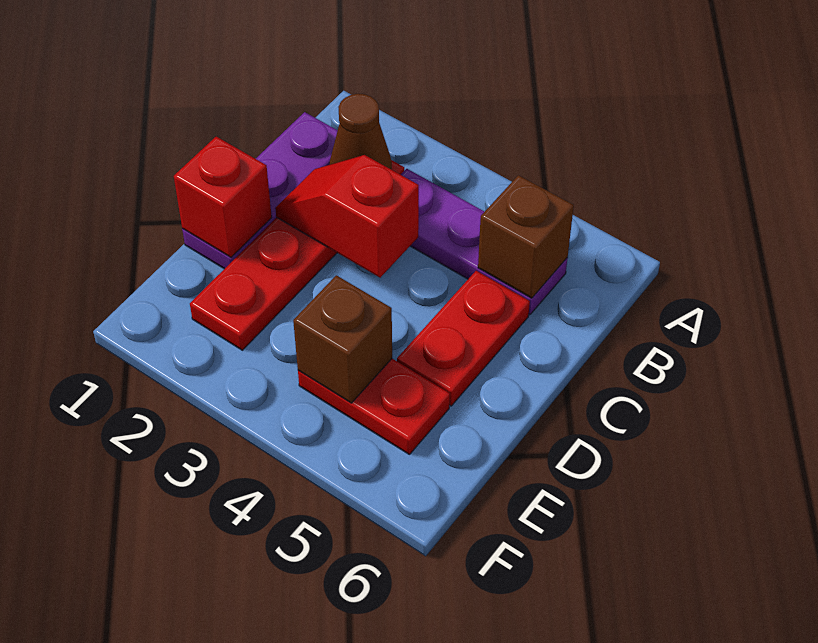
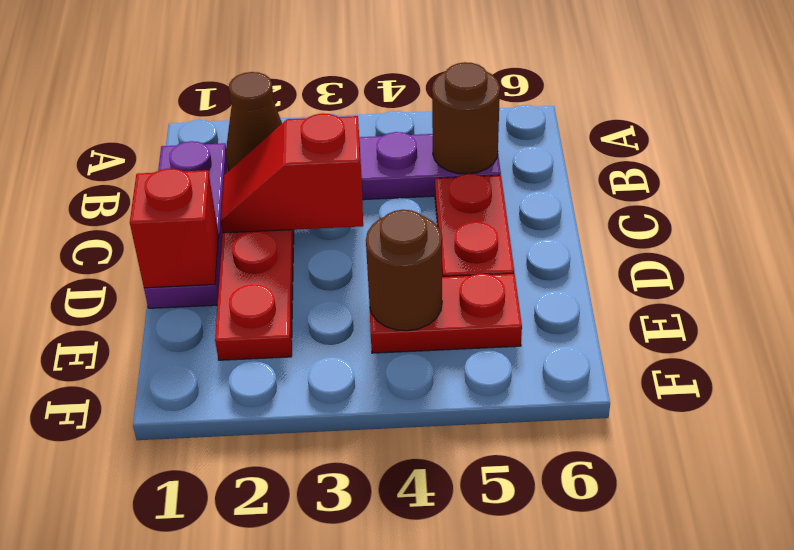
brown brick B5 level 2 -> brown round brick B5 level 2
brown brick E4 level 2 -> brown round brick E4 level 2

